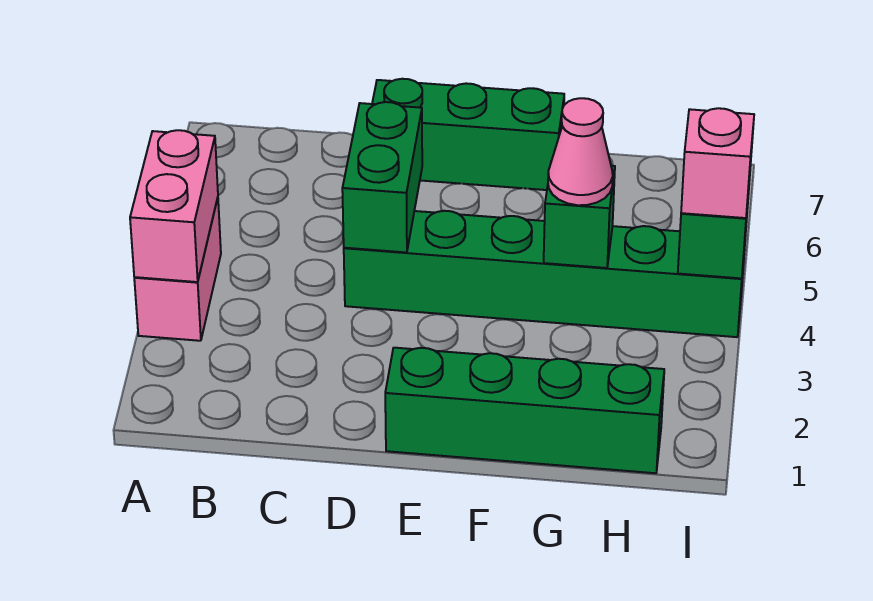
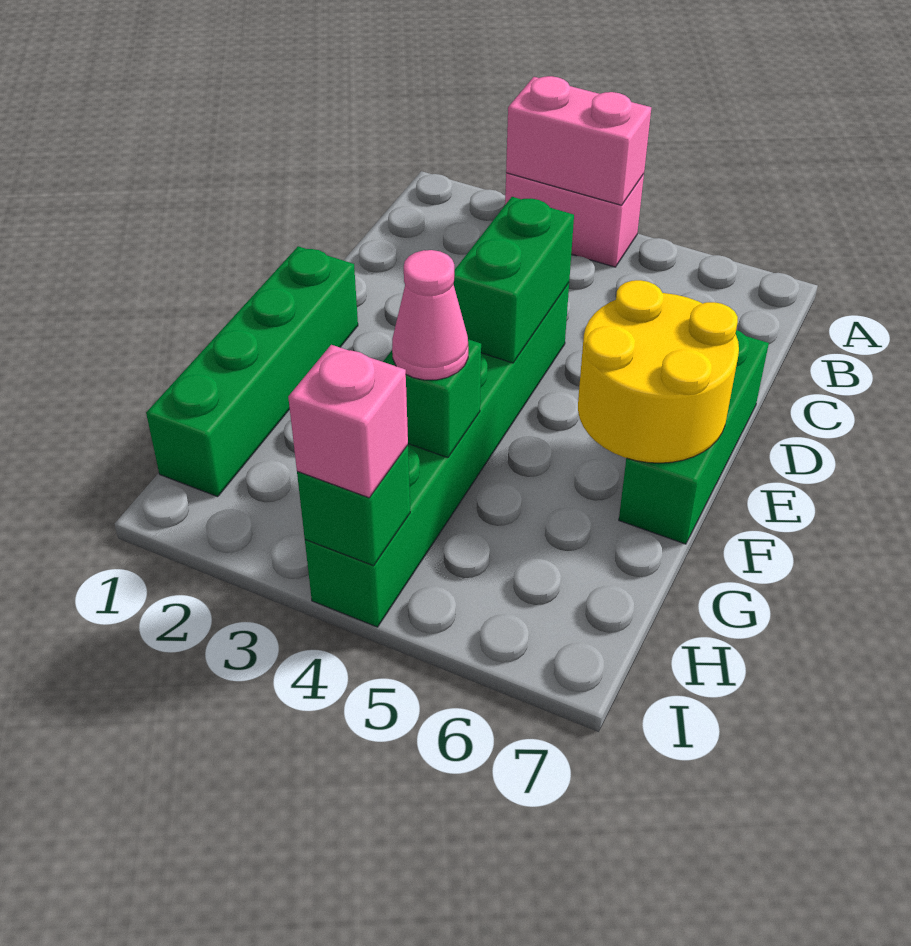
green brick D4:D5 level 2 -> green brick D4:E4 level 2
none -> yellow round brick E6:F7 level 2

